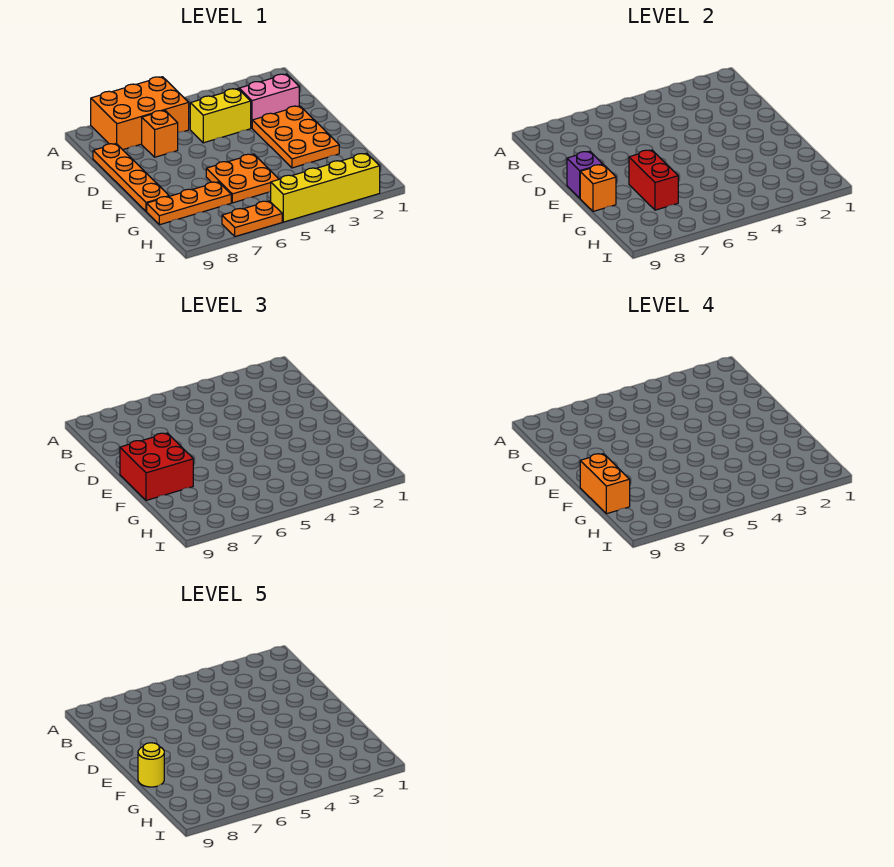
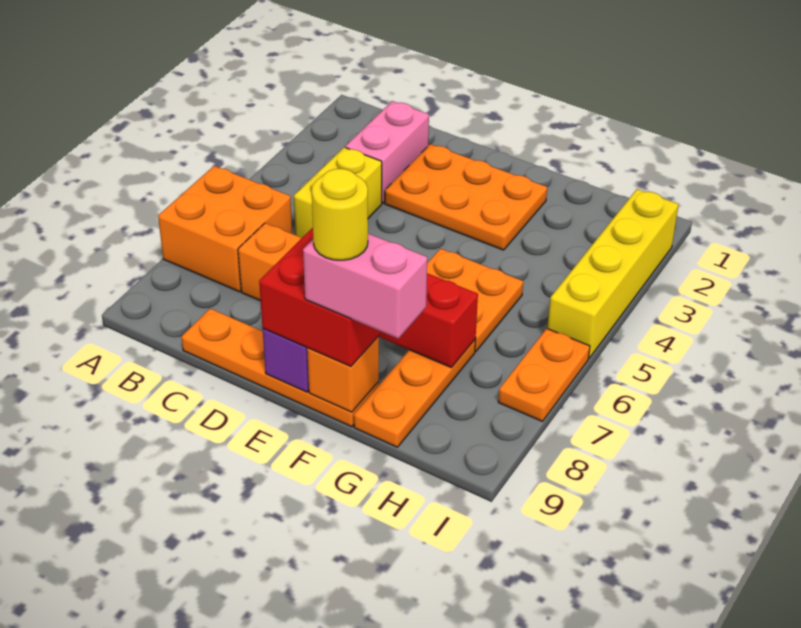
orange brick A6:B8 level 1 -> orange brick A6:B7 level 1
orange brick F9:G9 level 4 -> pink brick F9:G9 level 4

